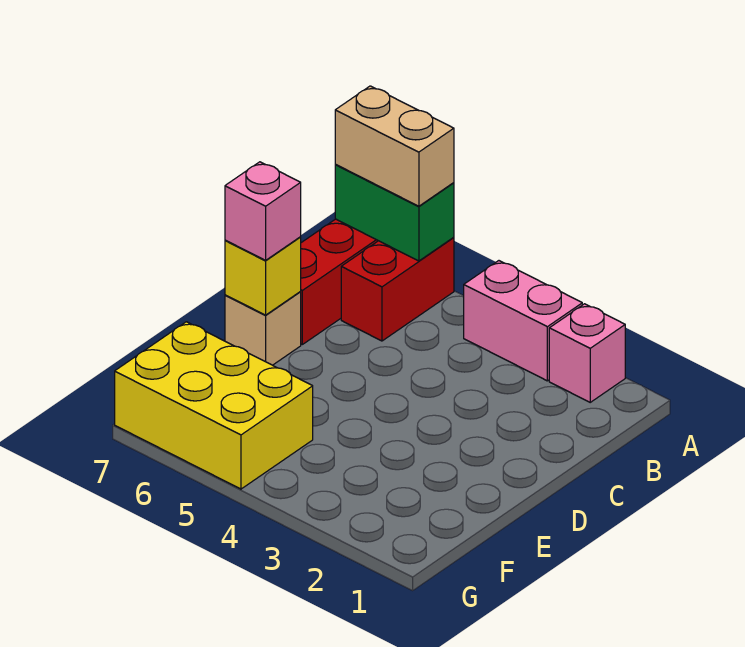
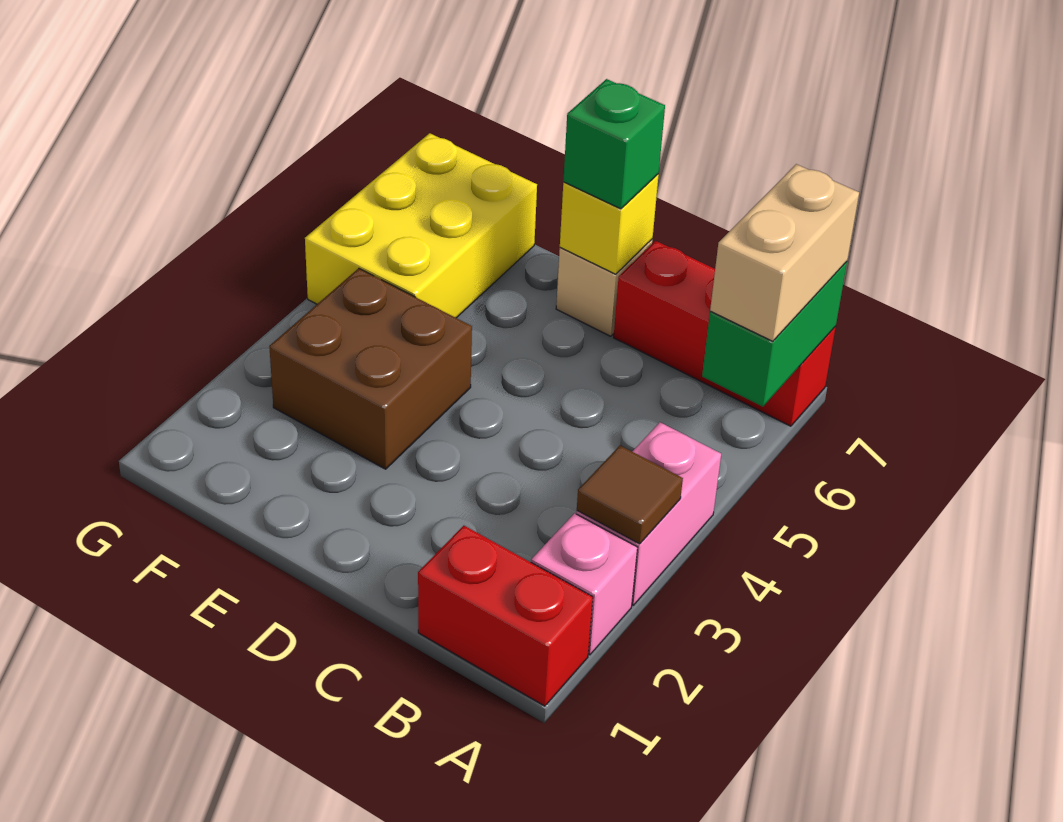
none -> brown tile A3 level 2
red brick A6:B6 level 1 -> red brick A1:B1 level 1
pink brick D7 level 3 -> green brick D7 level 3
none -> brown brick E3:F4 level 1

